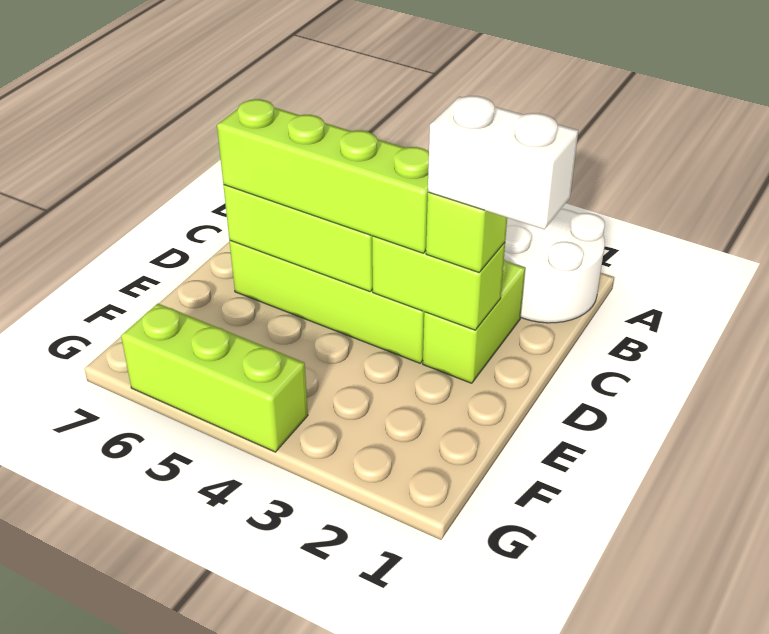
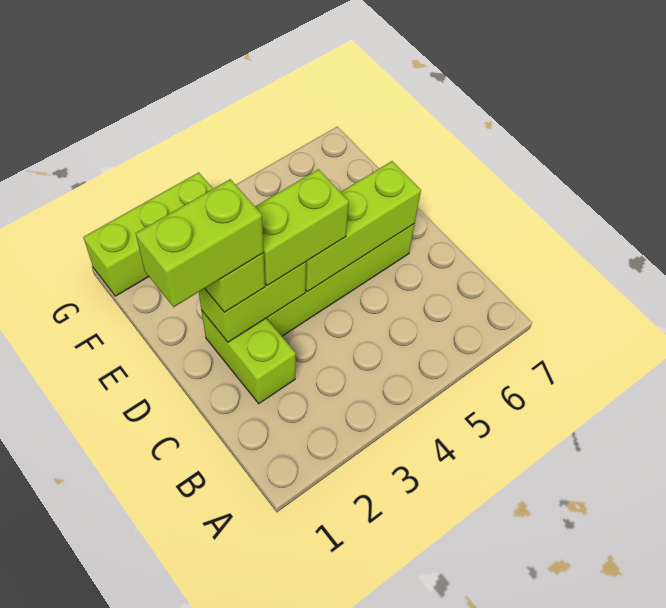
white round brick A1:B2 level 1 -> none
white brick D1:D2 level 4 -> lime brick D1:D2 level 4
lime brick D3:D6 level 3 -> lime brick D3:D4 level 3
lime brick G4:G6 level 1 -> lime brick G1:G3 level 1

